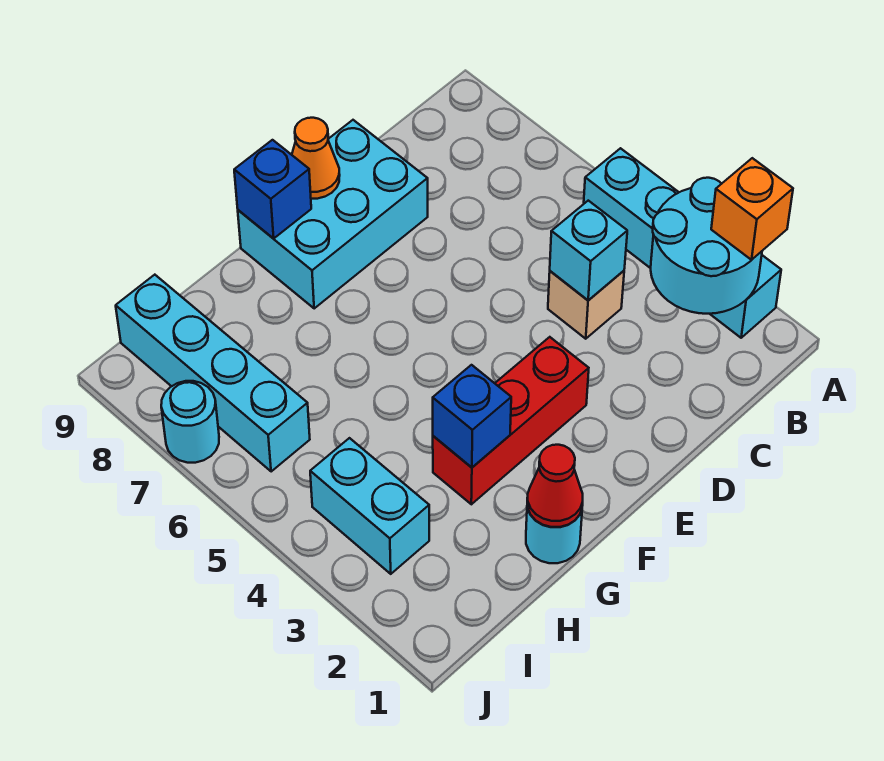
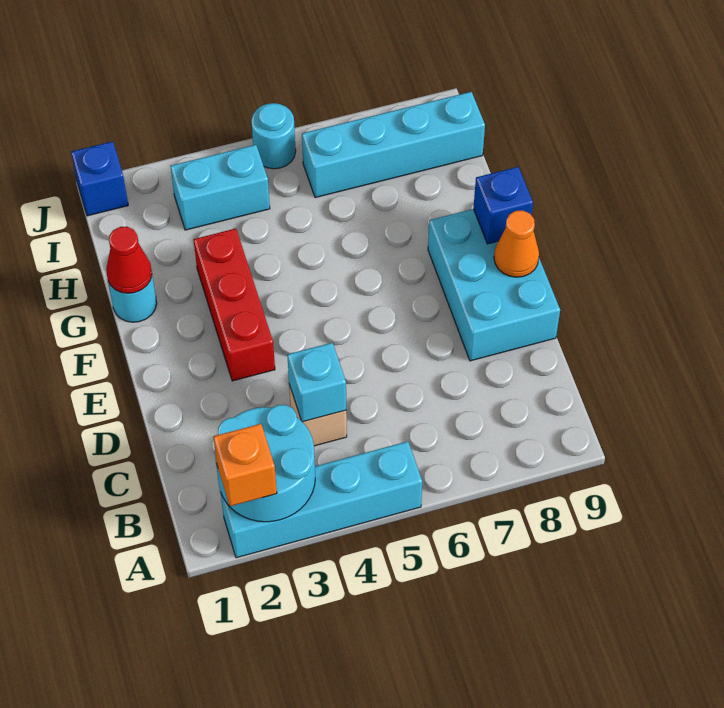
blue brick G3 level 2 -> blue brick J1 level 1
cyan round brick J7 level 1 -> cyan round brick J5 level 1

